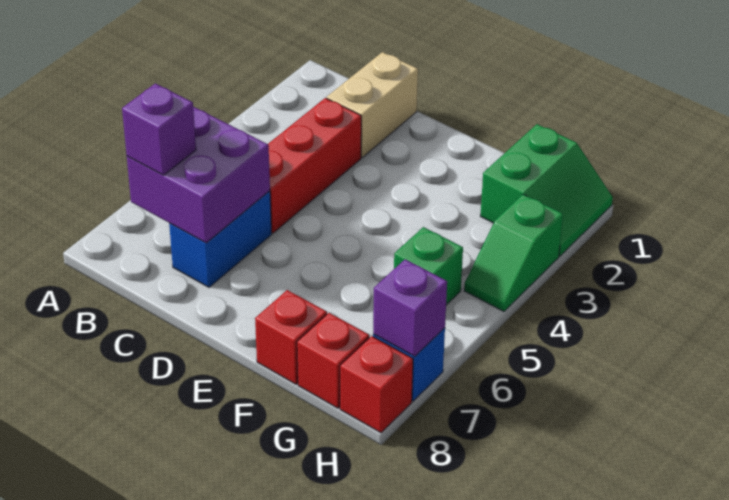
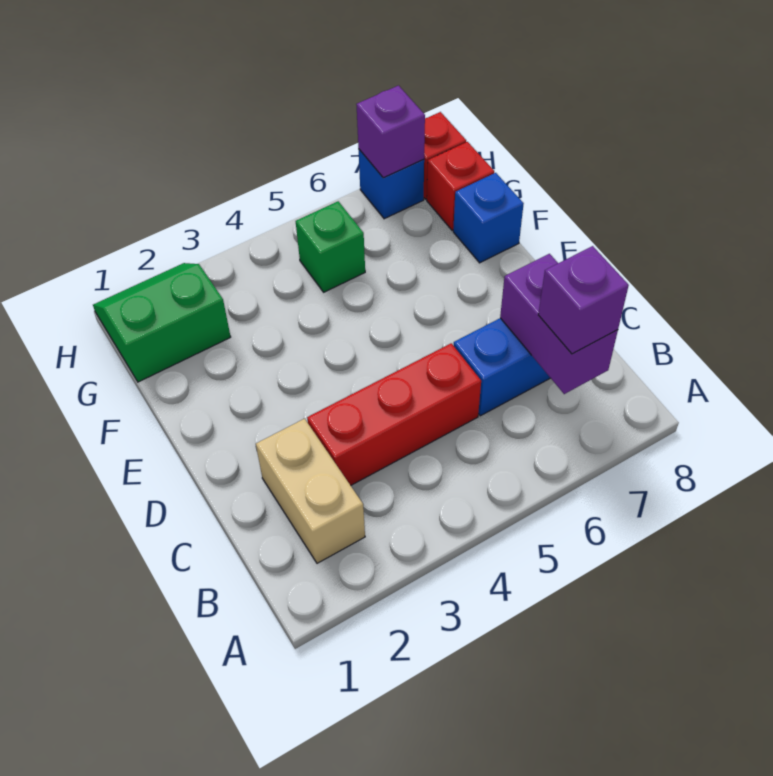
purple brick B6:C7 level 2 -> purple brick B7:C7 level 2
tan brick C1:C2 level 1 -> tan brick B2:C2 level 1
red brick F8 level 1 -> blue brick F8 level 1
green slope H3:H4 level 1 top 3 -> none

